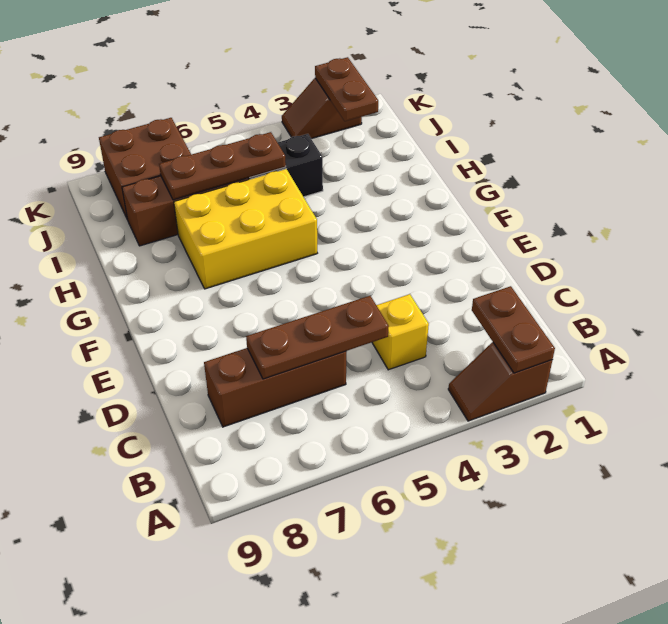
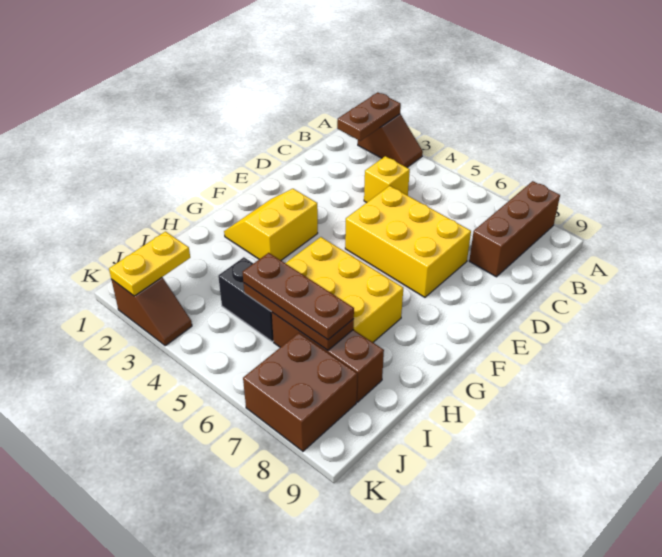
brown plate C5:C7 level 2 -> brown plate I5:I7 level 3
brown brick C6:C8 level 1 -> brown brick A8:C8 level 1
none -> yellow brick D5:E7 level 1
none -> yellow slope F2:G3 level 1 top 3
brown plate J2:K2 level 2 -> yellow plate J2:K2 level 2

